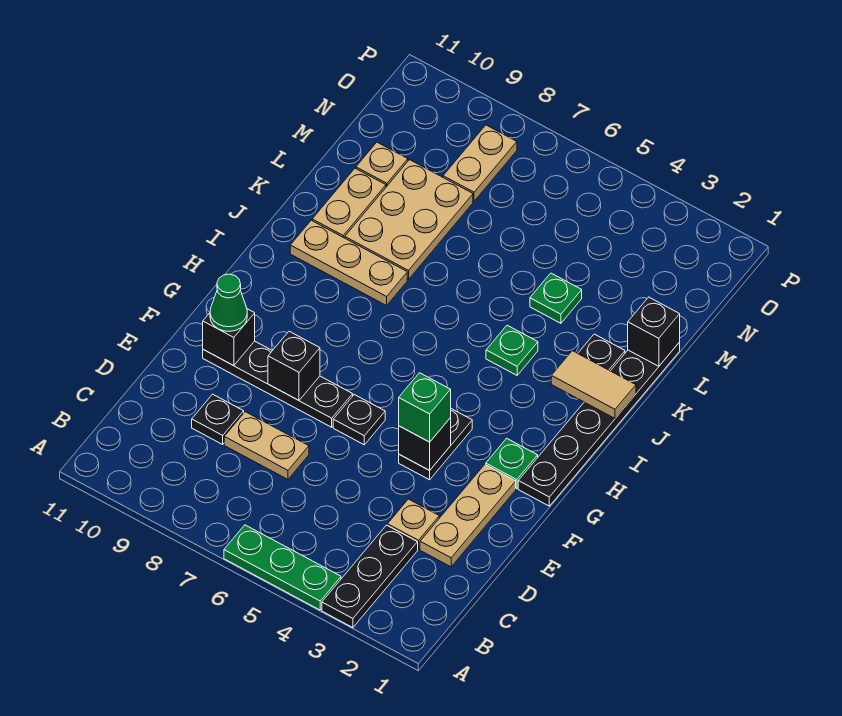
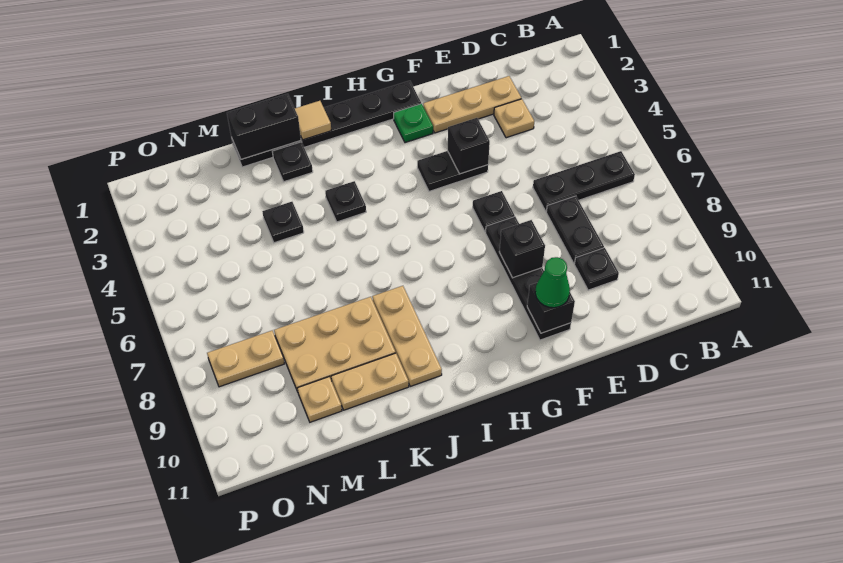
black plate A3:C3 level 1 -> black plate B6:D6 level 1
green plate A4:A6 level 1 -> none
tan plate D7:D8 level 1 -> black plate D7:D8 level 1
green brick F4 level 3 -> none
tan tile J1:J2 level 2 -> tan tile J1 level 2
green plate J4 level 1 -> black plate J4 level 1
black brick L1 level 2 -> black brick K1:L1 level 2
green plate L4 level 1 -> black plate L4 level 1

